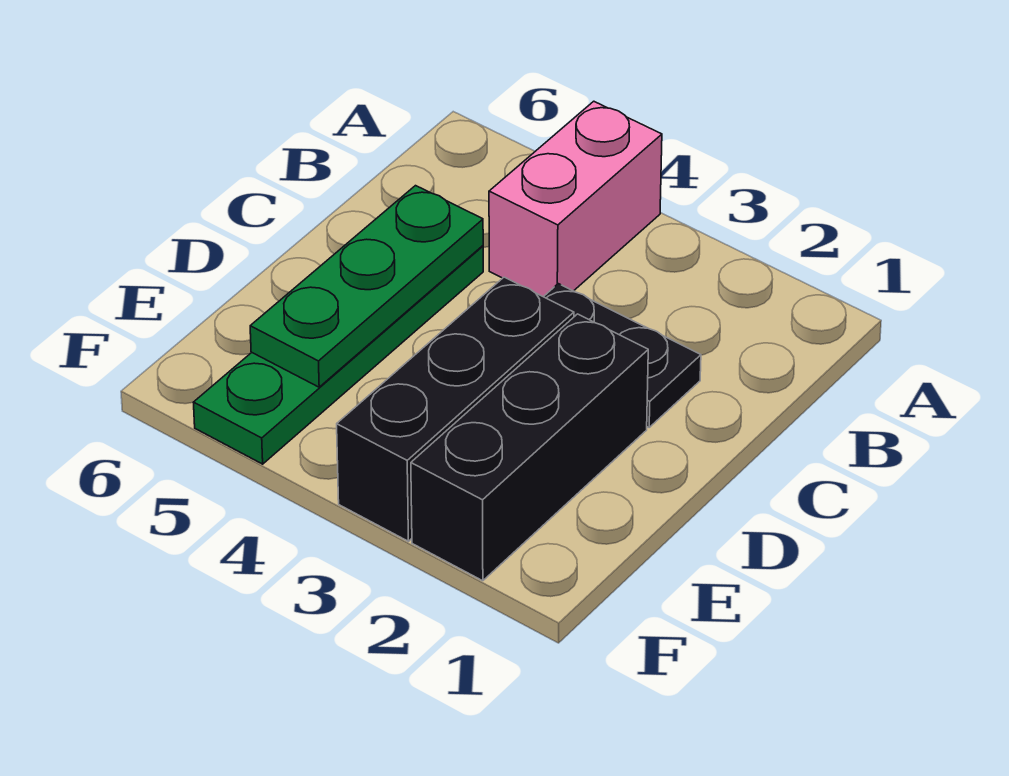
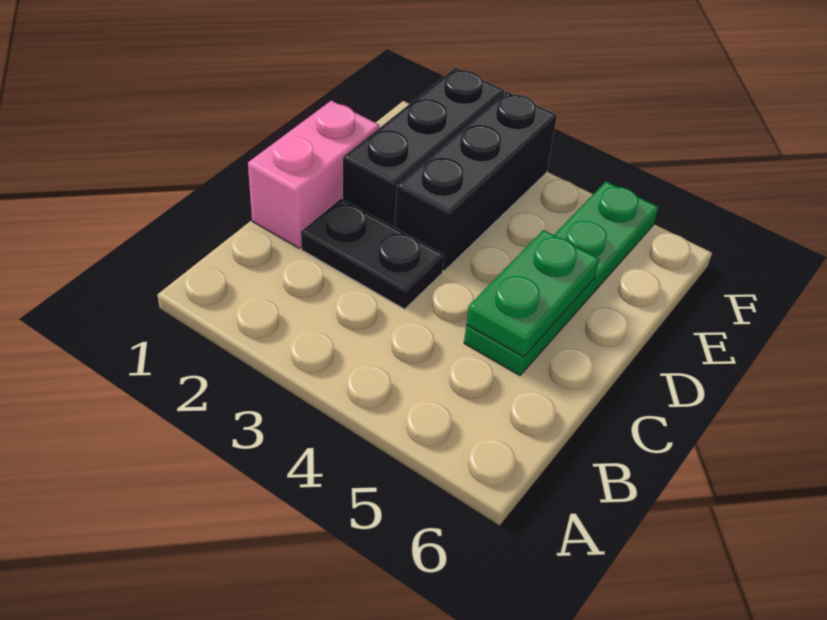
pink brick A4:B4 level 1 -> pink brick C1:D1 level 1
green plate C5:E5 level 2 -> green plate C5:D5 level 2

